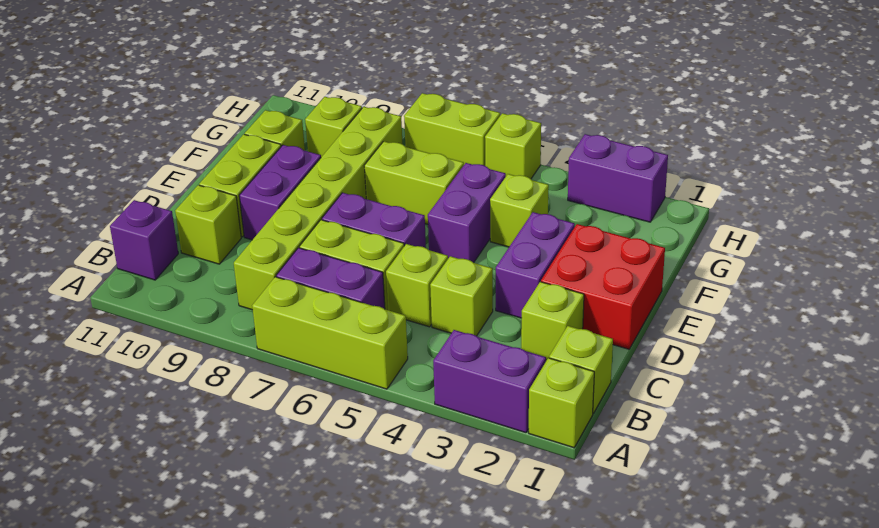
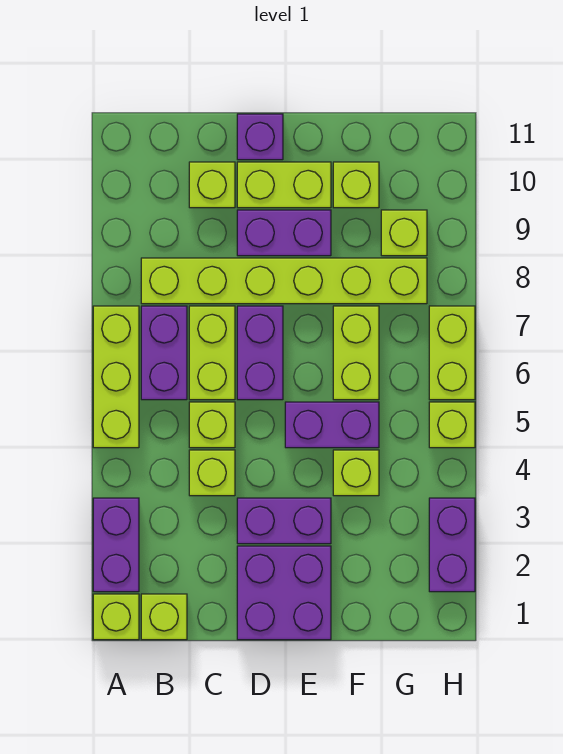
purple brick B11 level 1 -> purple brick D11 level 1
lime brick C2 level 1 -> none
red brick D1:E2 level 1 -> purple brick D1:E2 level 1

